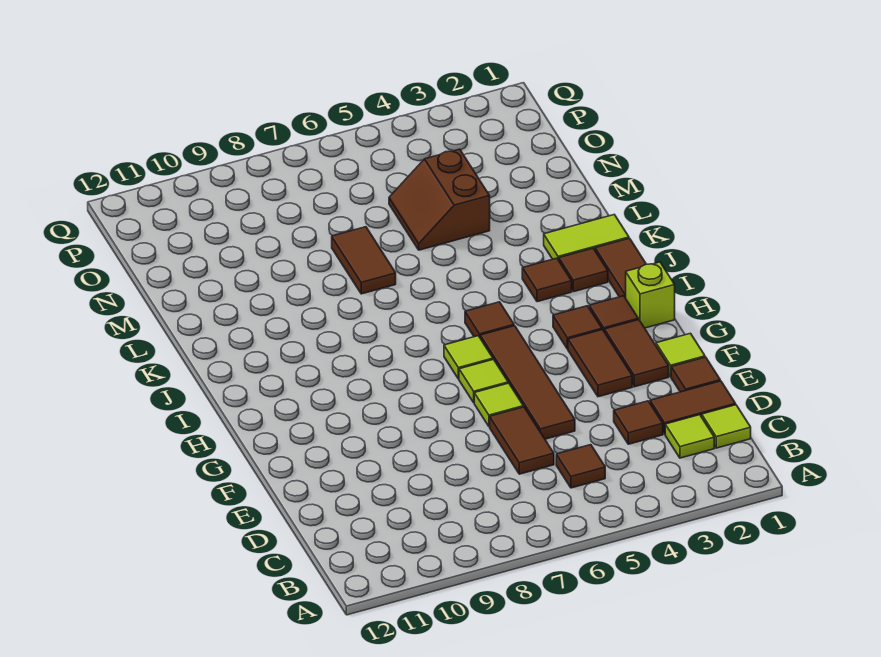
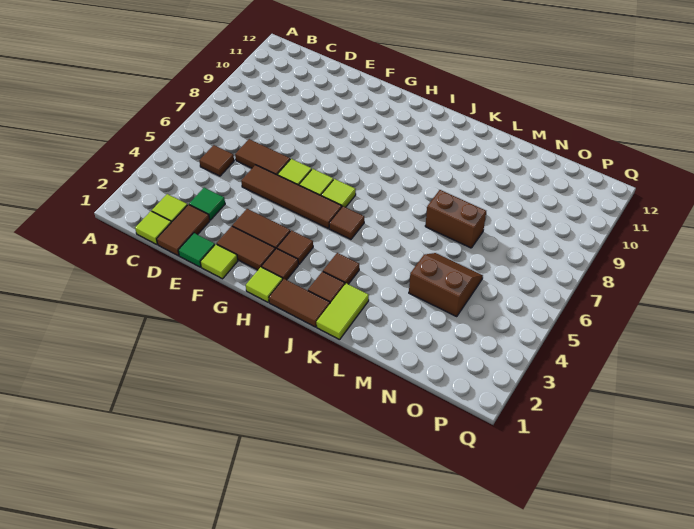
brown tile D3 level 1 -> green tile D3 level 1
brown tile E1 level 1 -> green tile E1 level 1
lime brick H1 level 1 -> lime tile H1 level 1
brown tile L7:M7 level 1 -> brown brick L7:M7 level 1

